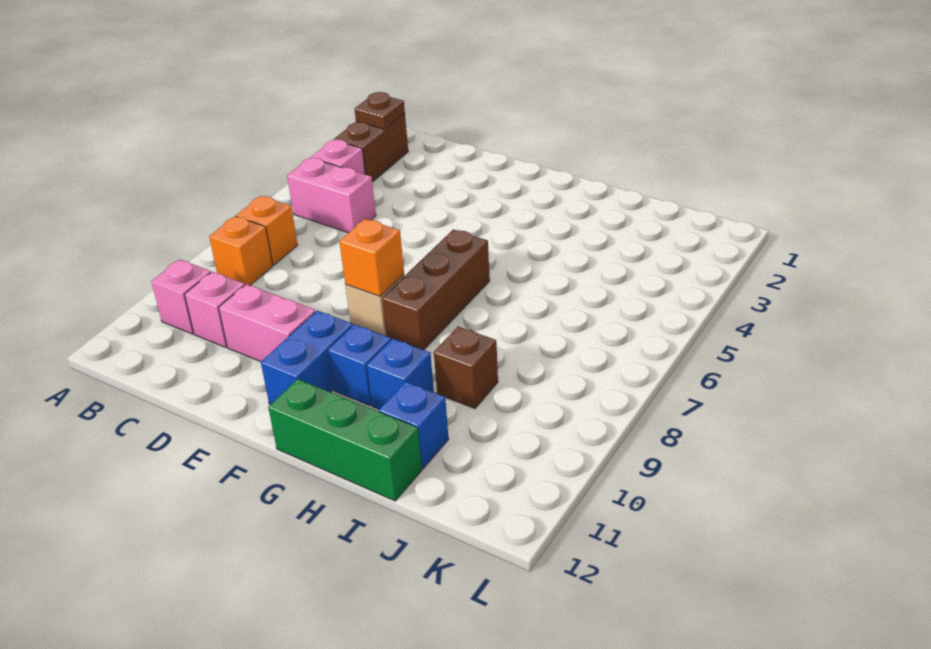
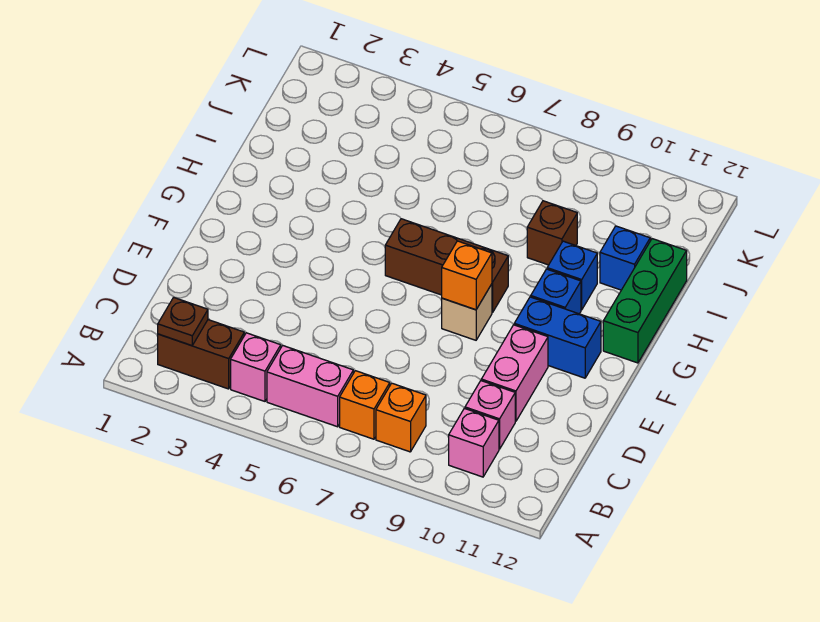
pink brick B5:C5 level 1 -> pink brick B5:B6 level 1

